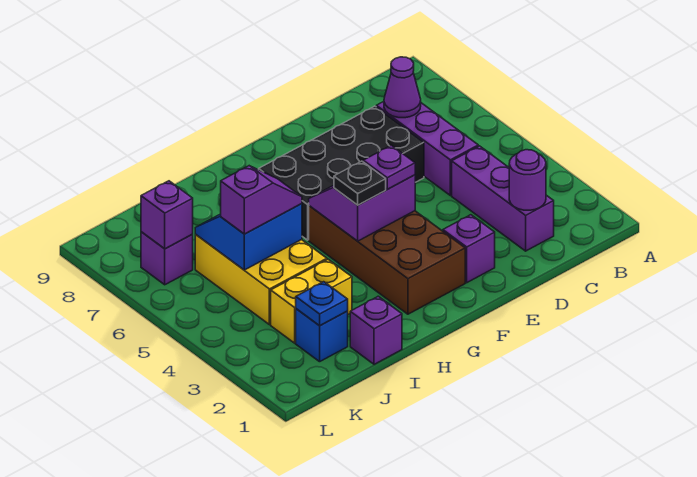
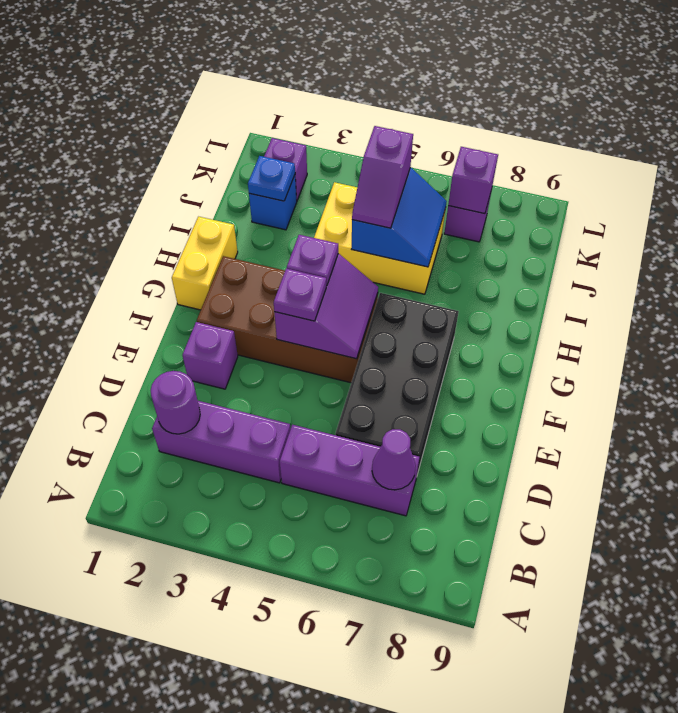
black plate G4 level 3 -> purple plate G4 level 3
purple brick I1 level 1 -> purple brick K2 level 1
yellow brick I3:J3 level 1 -> yellow brick G1:H1 level 1

